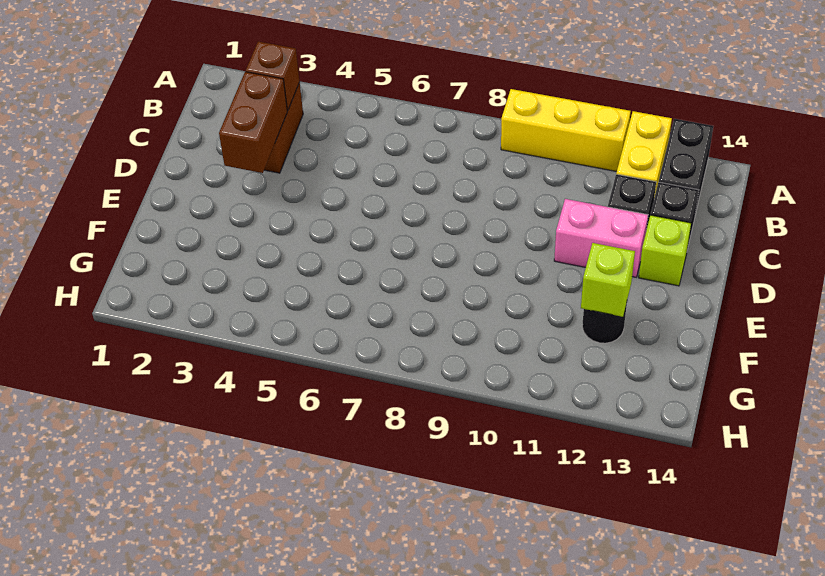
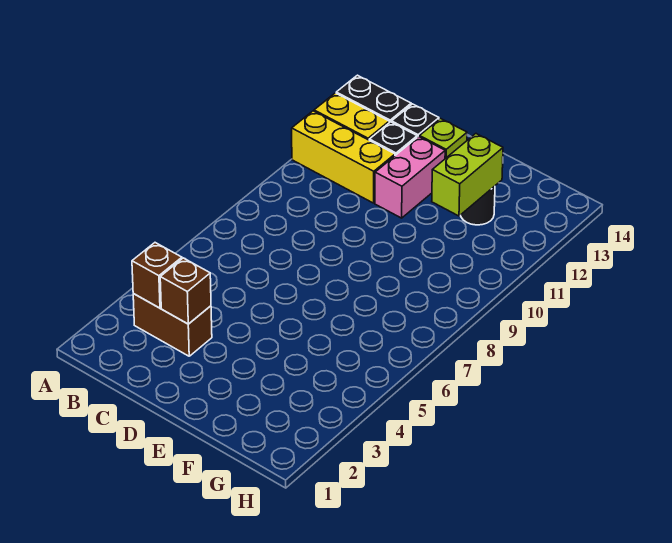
yellow brick A9:A11 level 1 -> yellow brick A11:C11 level 1
brown brick C3:D3 level 2 -> brown brick C3 level 2
lime brick F12 level 2 -> lime brick F11:F12 level 2

